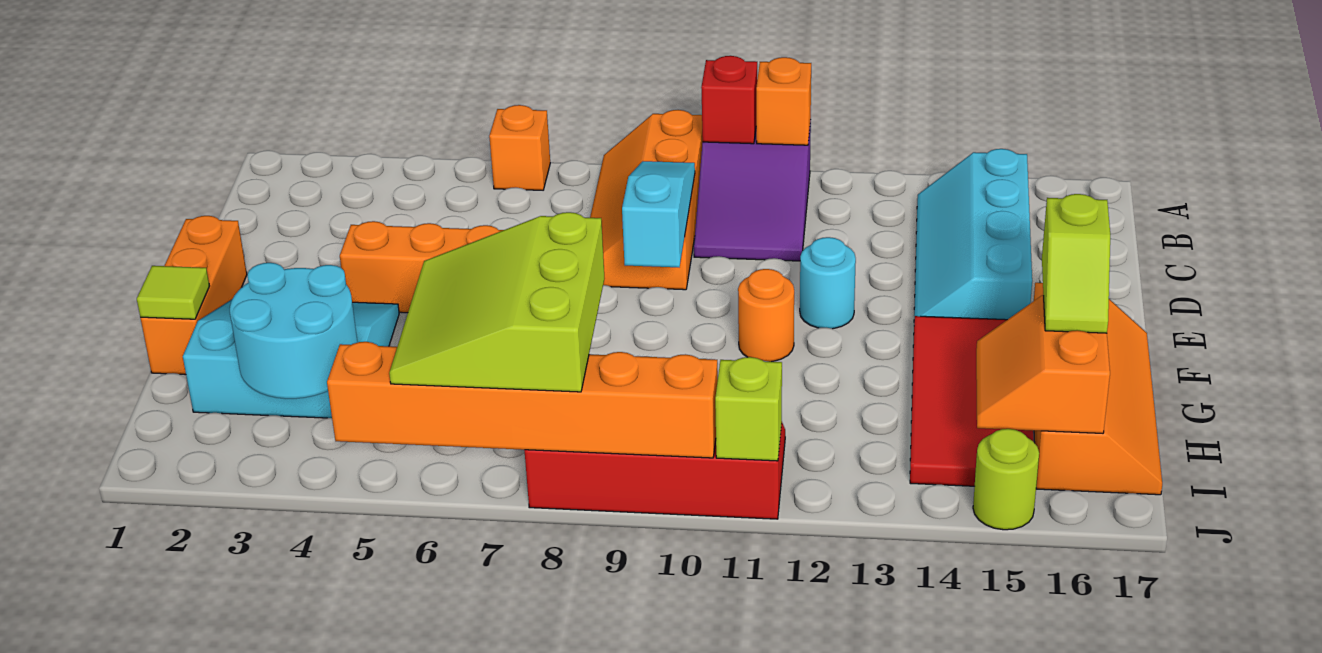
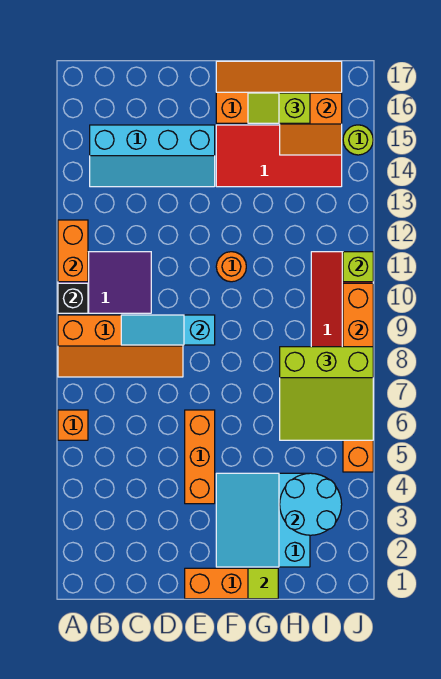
red brick A10 level 2 -> black brick A10 level 2
orange brick A11 level 2 -> orange brick A11:A12 level 2
cyan round brick E12 level 1 -> none
lime slope G16:H16 level 3 top G -> lime slope G16:H16 level 3 top H

